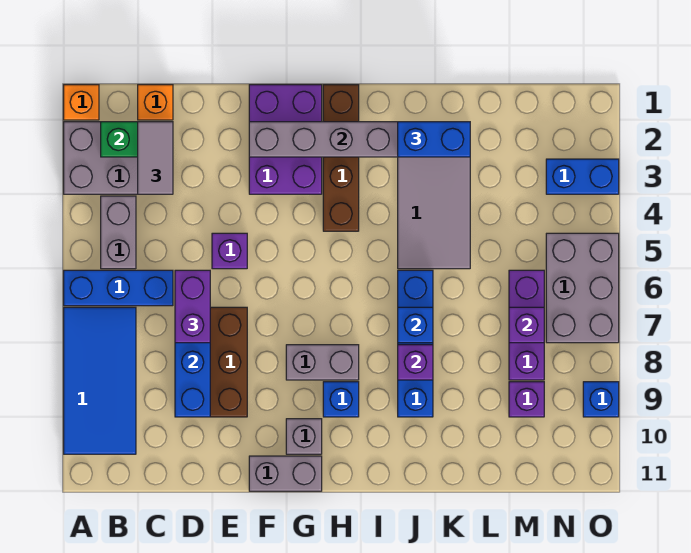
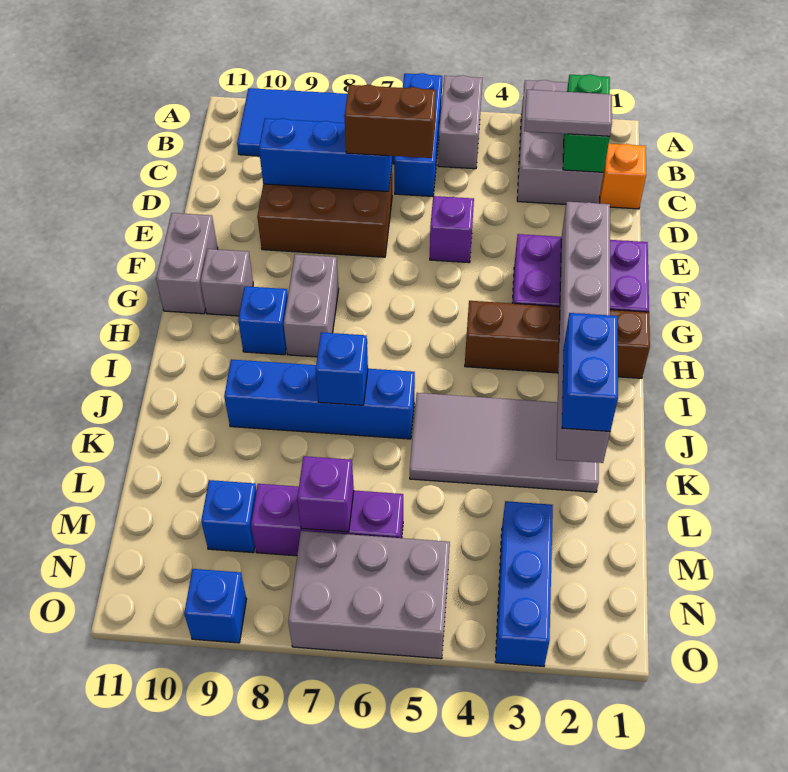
orange brick A1 level 1 -> none
grey brick B4:B5 level 1 -> grey brick A5:B5 level 1
purple brick D6:D7 level 3 -> brown brick D6:D7 level 3
purple brick J8 level 2 -> none
purple brick M9 level 1 -> blue brick M9 level 1
blue brick N3:O3 level 1 -> blue brick M3:O3 level 1

